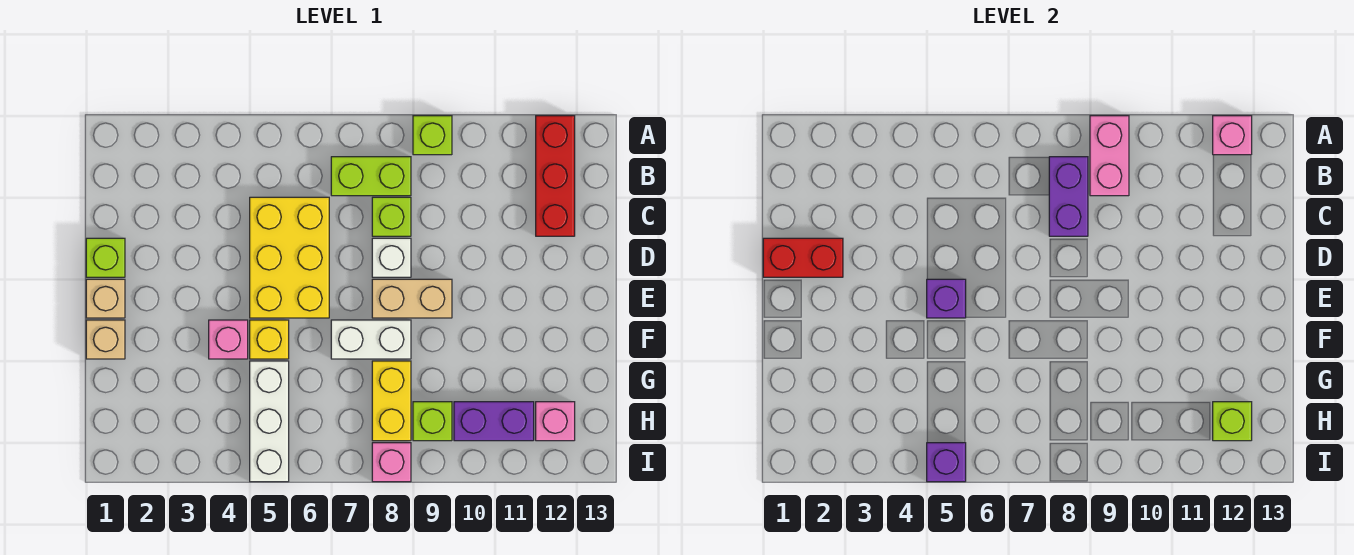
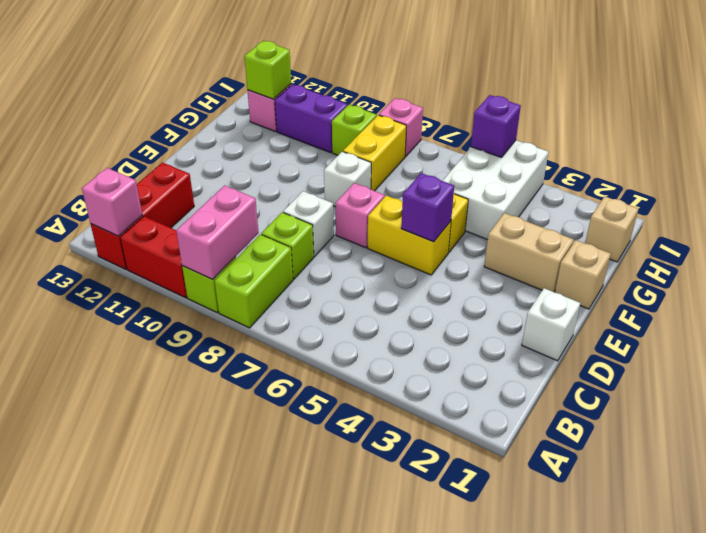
lime brick B7:B8 level 1 -> lime brick A8:B8 level 1
purple brick B8:C8 level 2 -> none
yellow brick C5:E6 level 1 -> yellow brick E5:E6 level 1
lime brick D1 level 1 -> white brick D1 level 1
red brick D1:D2 level 2 -> red brick A10:A11 level 1
tan brick E1 level 1 -> tan brick H1 level 1
tan brick E8:E9 level 1 -> tan brick F2:F3 level 1
pink brick F4 level 1 -> pink brick E7 level 1
white brick F7:F8 level 1 -> white brick F8 level 1
white brick G5:I5 level 1 -> white brick G4:I5 level 1

